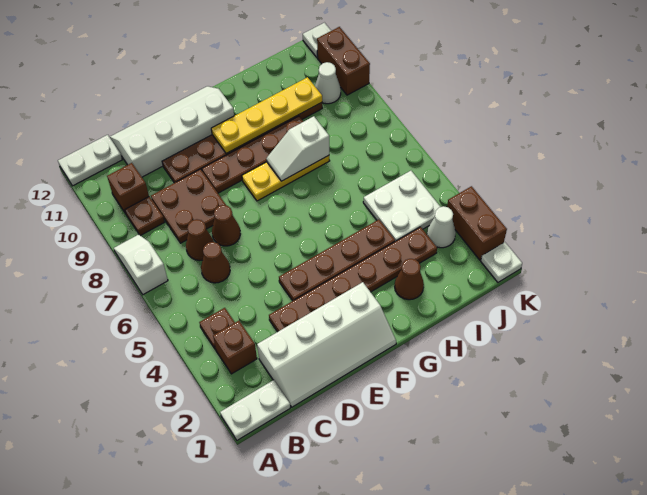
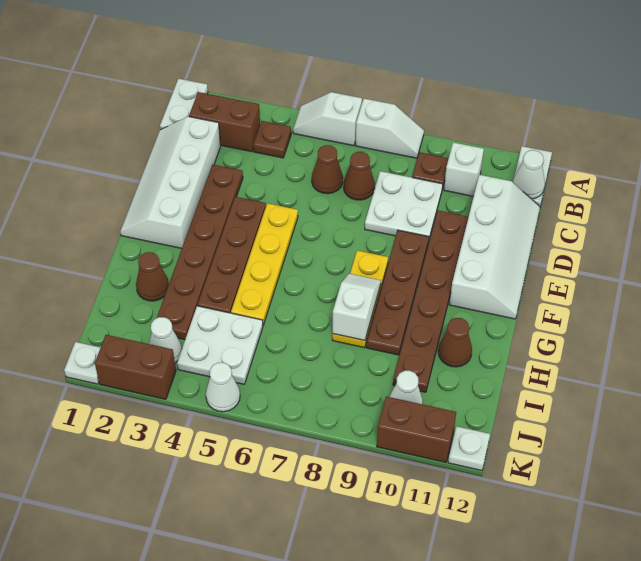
none -> white slope A5:A6 level 1 top 6
brown brick B3 level 1 -> brown brick B2:B3 level 1
brown brick B10 level 1 -> white brick B10 level 1
none -> white cone B12 level 2
brown plate C8:D9 level 1 -> white plate C8:D9 level 1
brown cone D7 level 1 -> brown cone H11 level 1
yellow plate F10:I10 level 2 -> yellow plate E5:H5 level 1
none -> white cone K5 level 1

